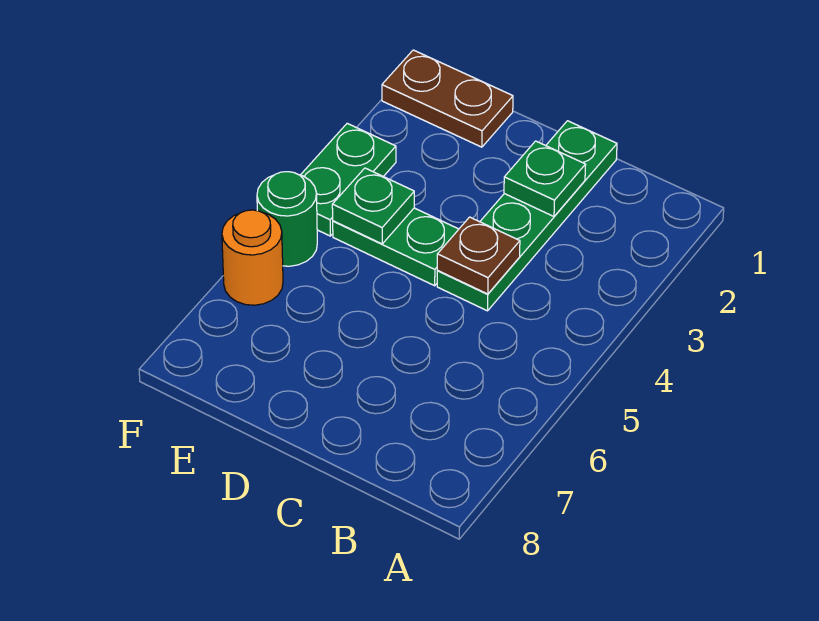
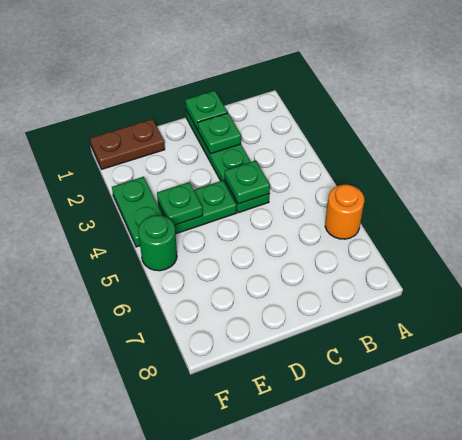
none -> green plate C1 level 2
brown plate C4 level 2 -> green plate C4 level 2
orange round brick F6 level 1 -> orange round brick A6 level 1

